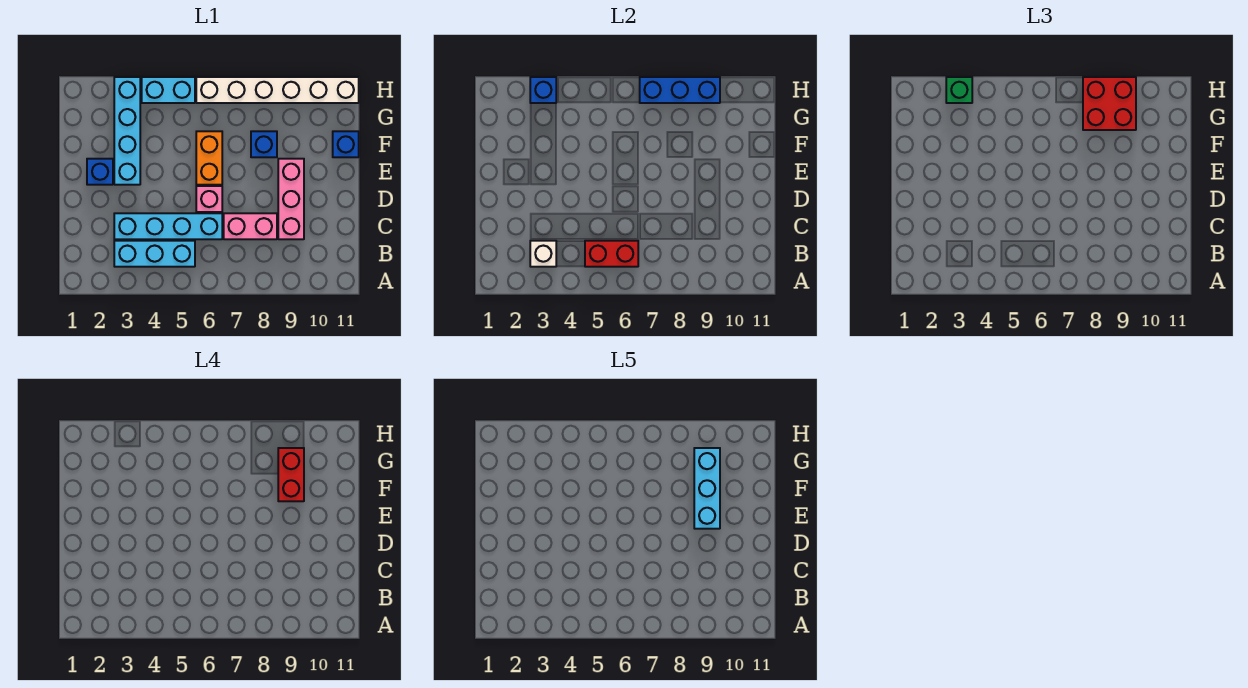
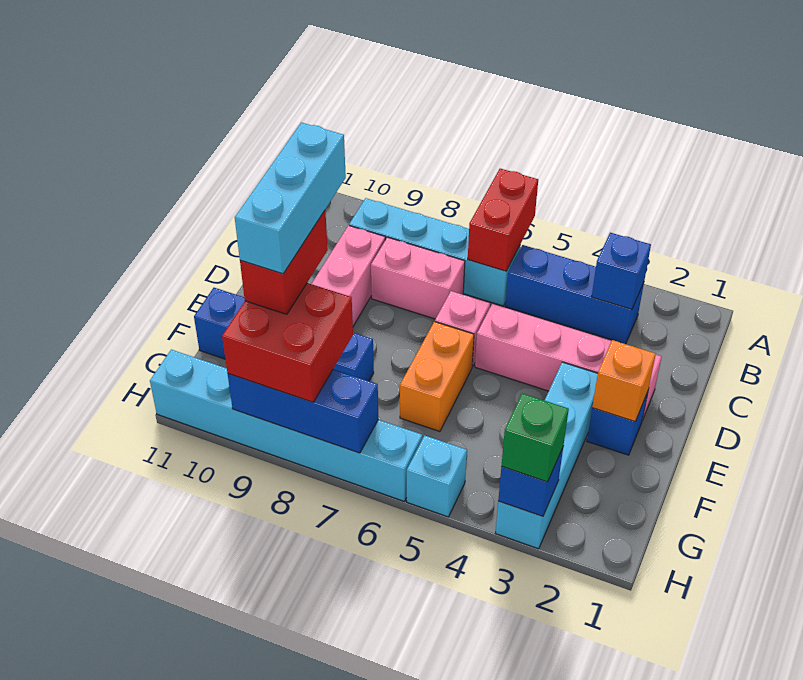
cyan brick B3:B5 level 1 -> blue brick B3:B5 level 1
white brick B3 level 2 -> blue brick B3 level 2
red brick B5:B6 level 2 -> red brick A6:B6 level 2
cyan brick C3:C6 level 1 -> cyan brick B6:B9 level 1
none -> pink brick D2:D5 level 1
none -> orange brick E2 level 2
cyan brick H4:H5 level 1 -> cyan brick H5 level 1
white brick H6:H11 level 1 -> cyan brick H6:H11 level 1

